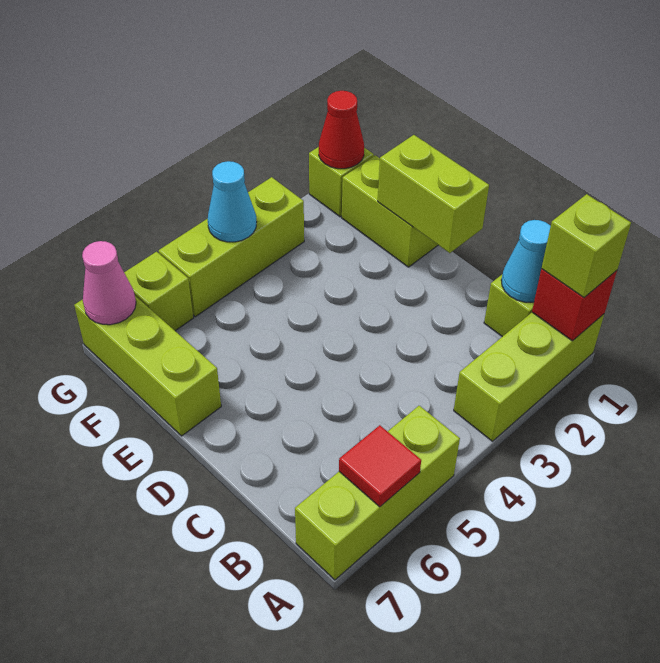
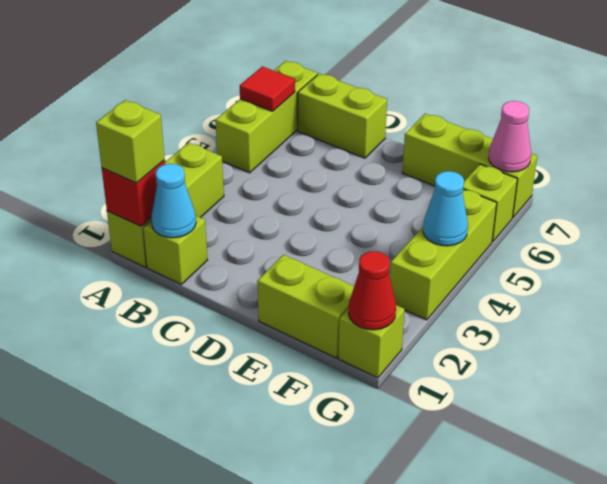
lime brick D1:E1 level 2 -> lime brick B7:C7 level 1

